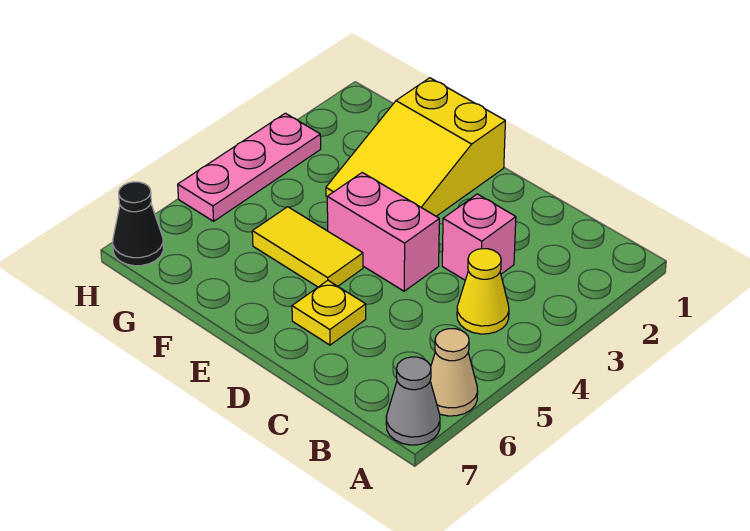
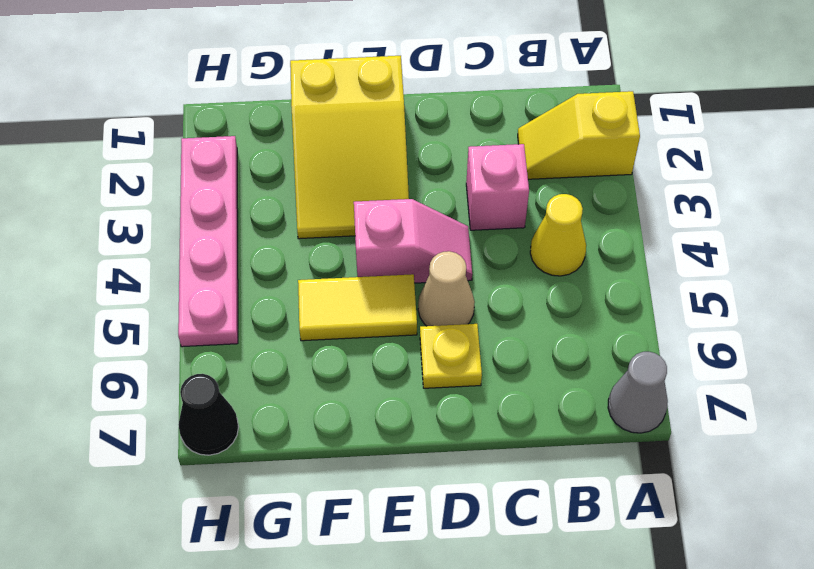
none -> yellow slope A2:B2 level 1 top A
tan cone A6 level 1 -> tan cone D5 level 1
pink brick D4:E4 level 1 -> pink slope D4:E4 level 1 top E
pink plate H3:H5 level 1 -> pink plate H2:H5 level 1

